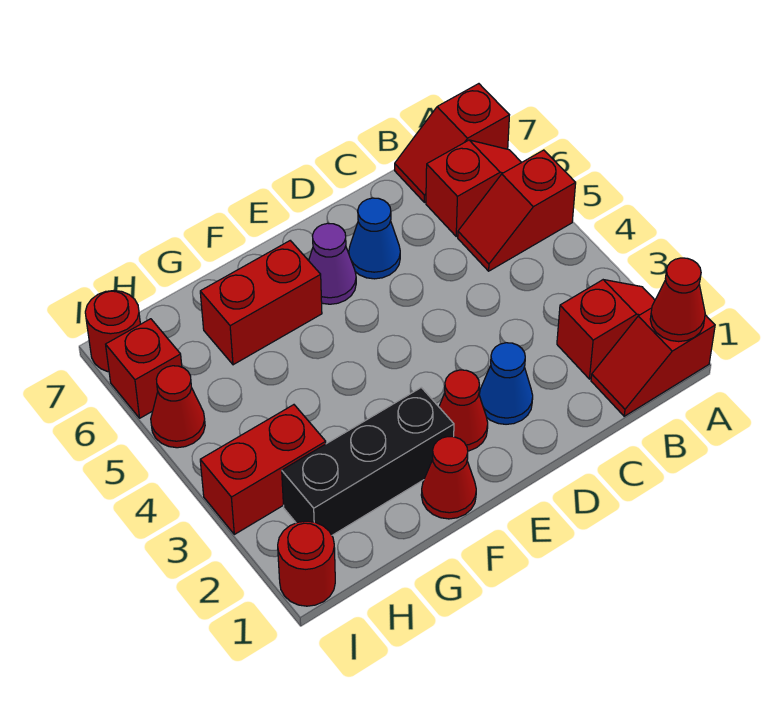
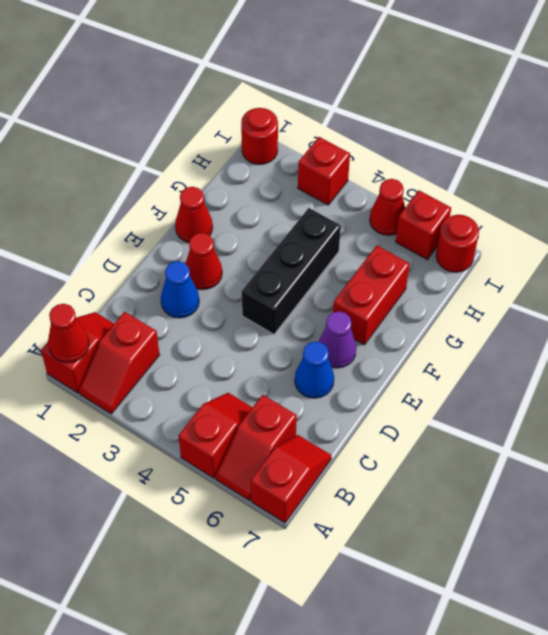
black brick F2:H2 level 1 -> black brick E4:G4 level 1
red brick H3:I3 level 1 -> red brick I3 level 1

